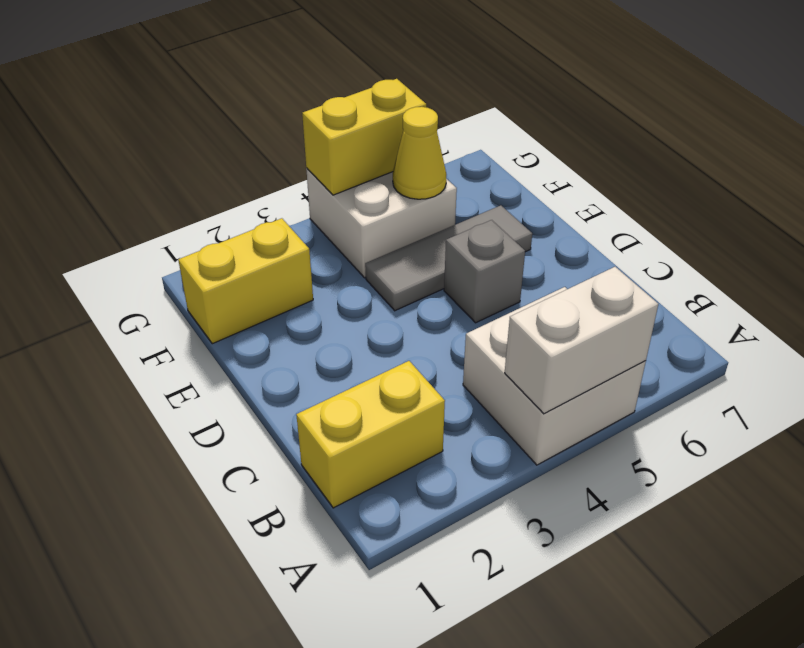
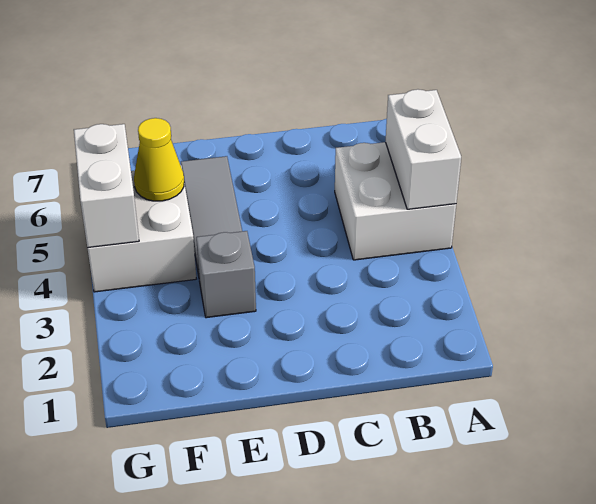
yellow brick B1:B2 level 1 -> none
grey brick D5 level 1 -> grey brick E3 level 1
yellow brick F1:F2 level 1 -> none
yellow brick G4:G5 level 2 -> white brick G4:G5 level 2

